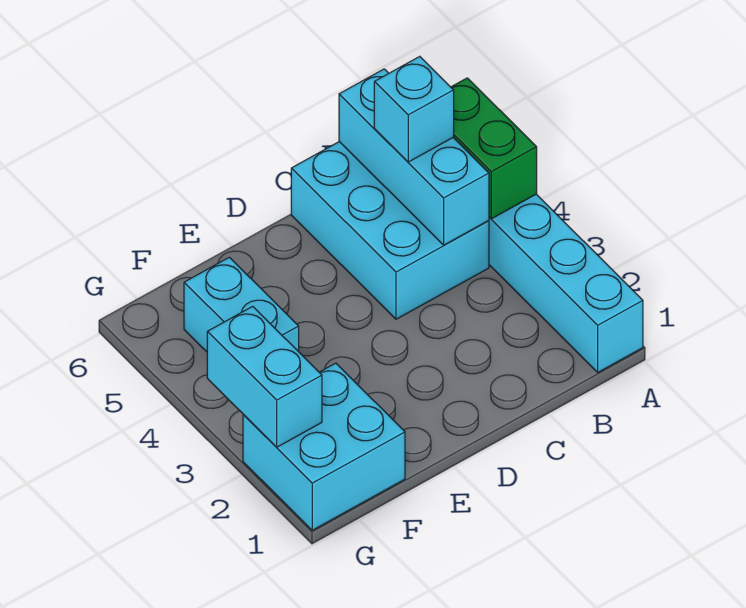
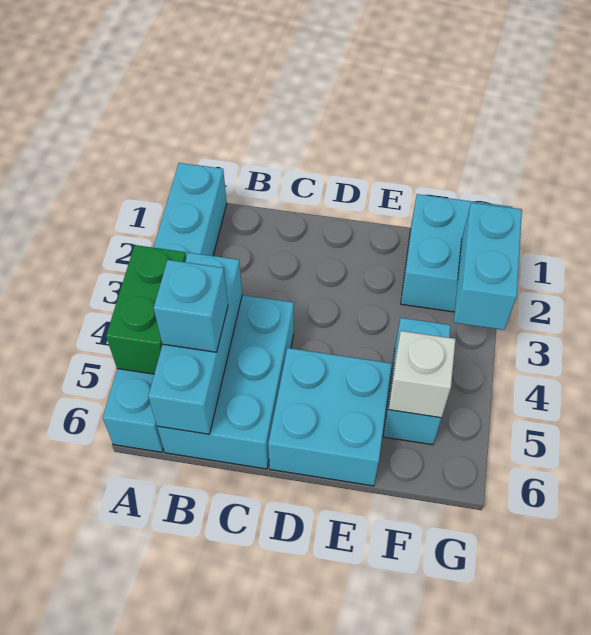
none -> cyan brick D5:E6 level 1
none -> white brick F5 level 2

